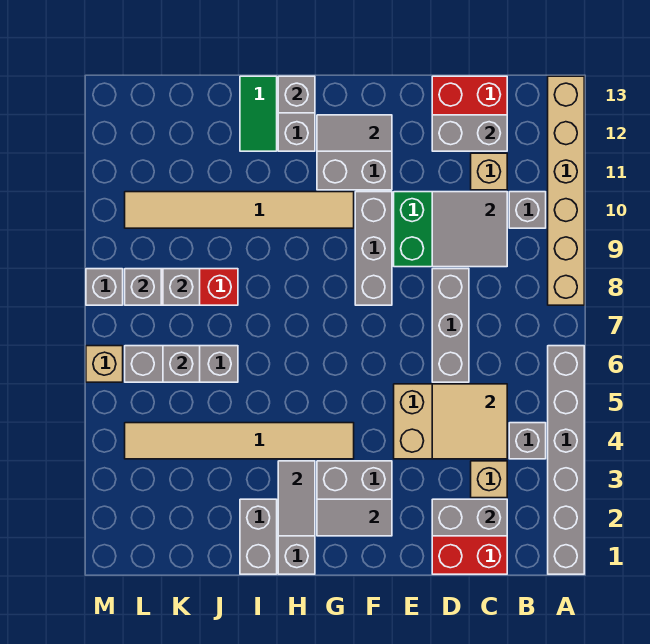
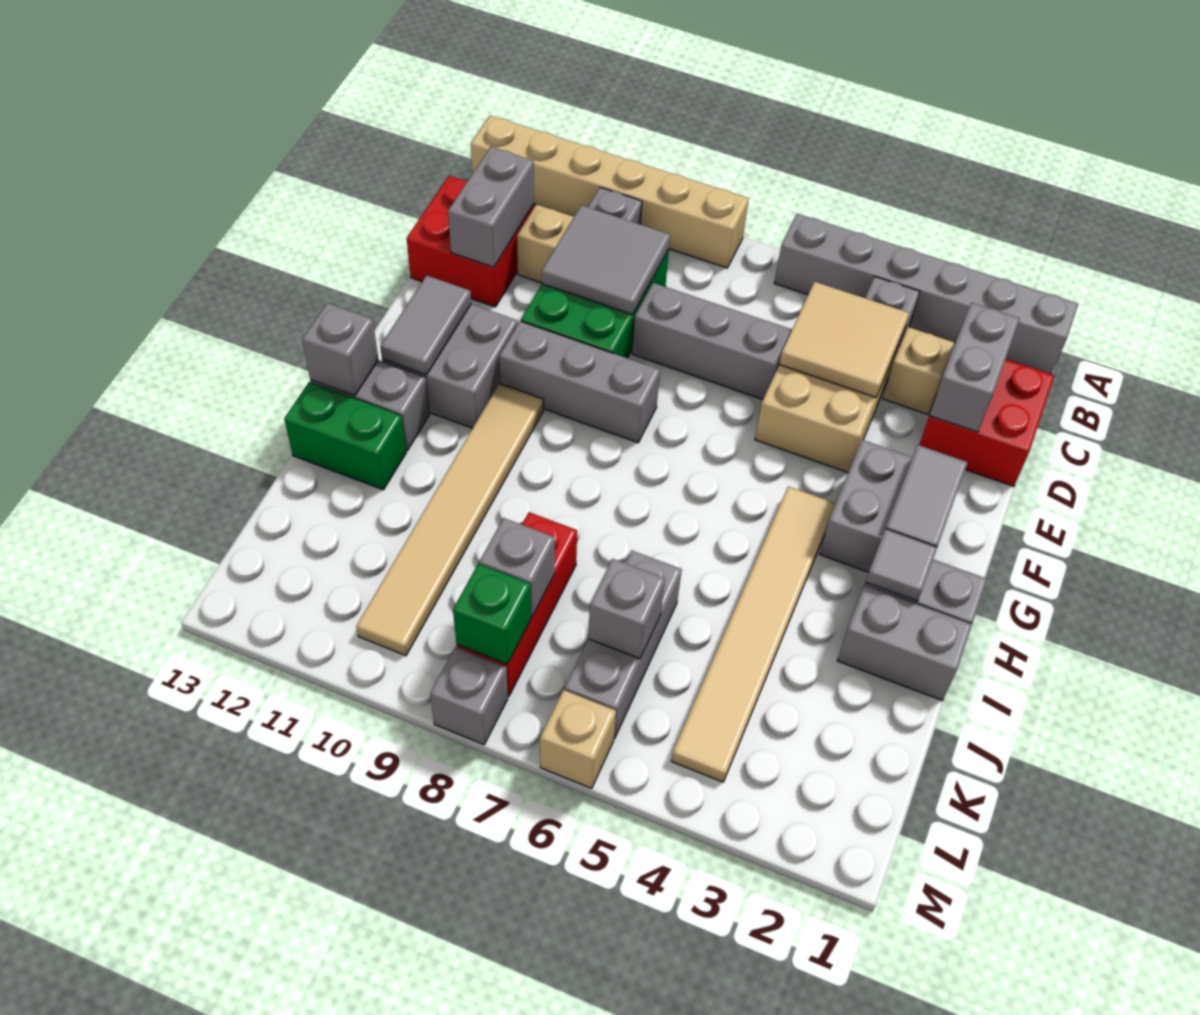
grey tile H2:H3 level 2 -> grey tile H2 level 2
green tile I12:I13 level 1 -> green brick I12:I13 level 1
grey brick L8 level 2 -> green brick L8 level 2

